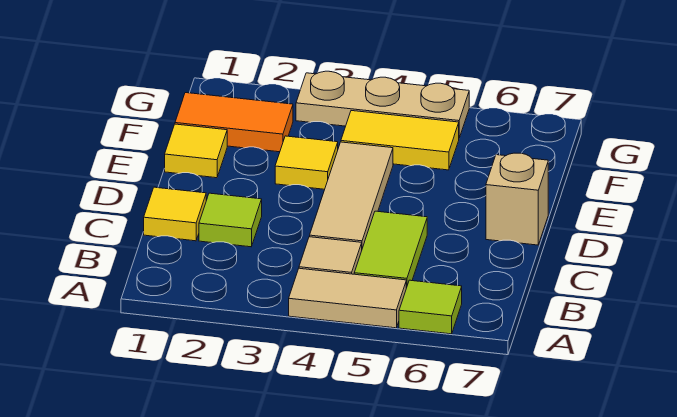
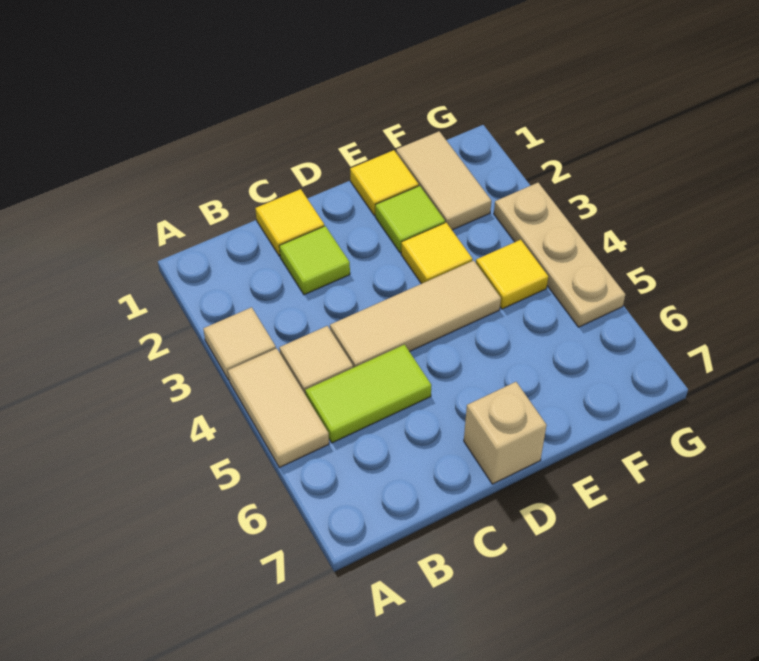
none -> tan tile A3 level 1
lime tile A6 level 1 -> lime tile E2 level 1
orange tile F1:F2 level 1 -> tan tile F1:F2 level 1
yellow tile F4:F5 level 1 -> yellow tile F4 level 1

